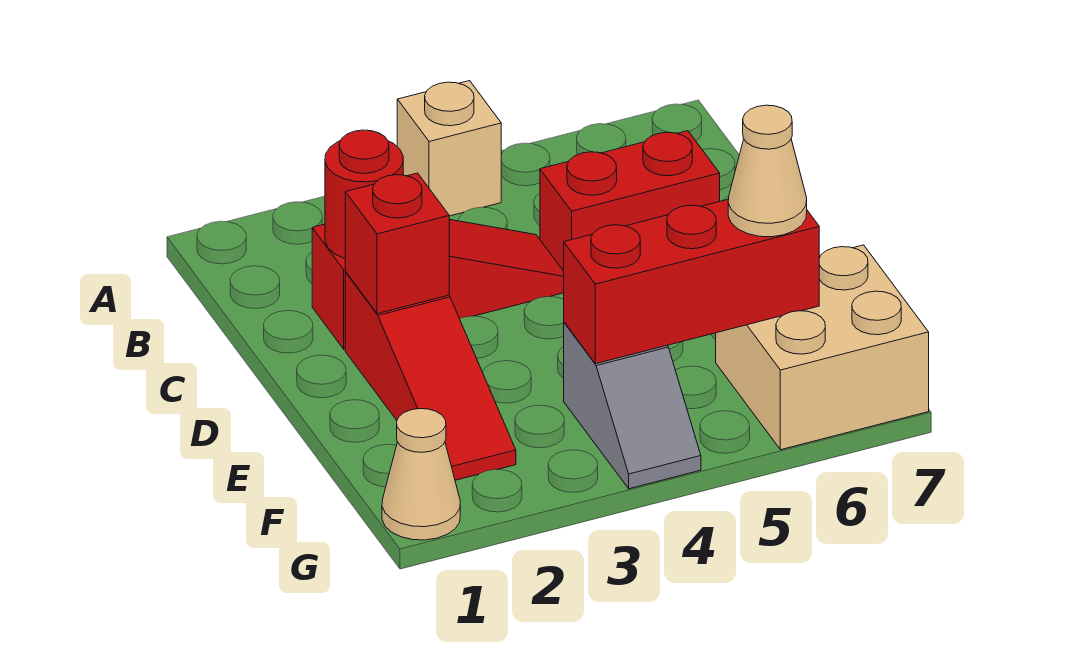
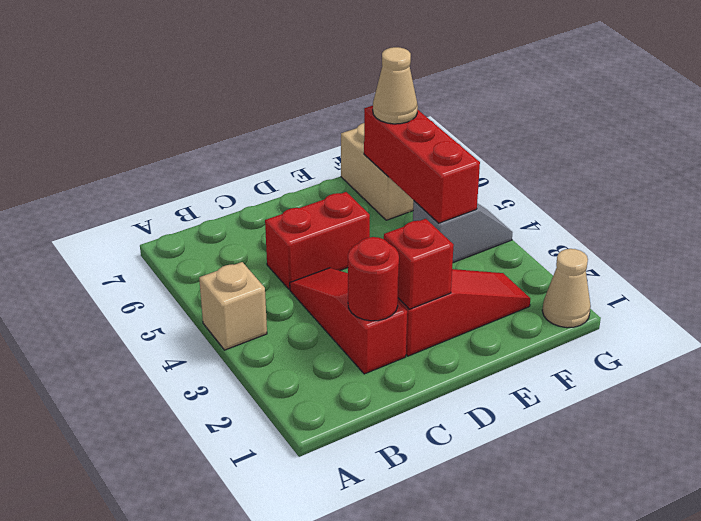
red brick C5:C6 level 1 -> red brick C5:D5 level 1

